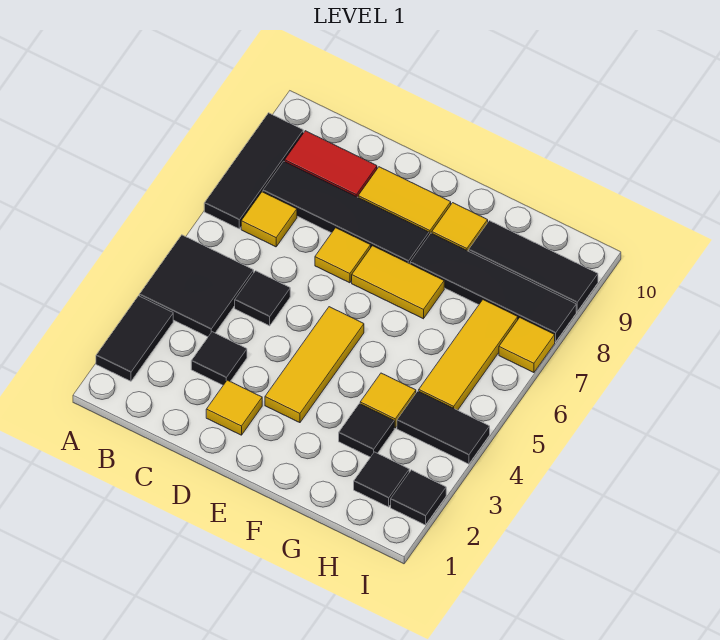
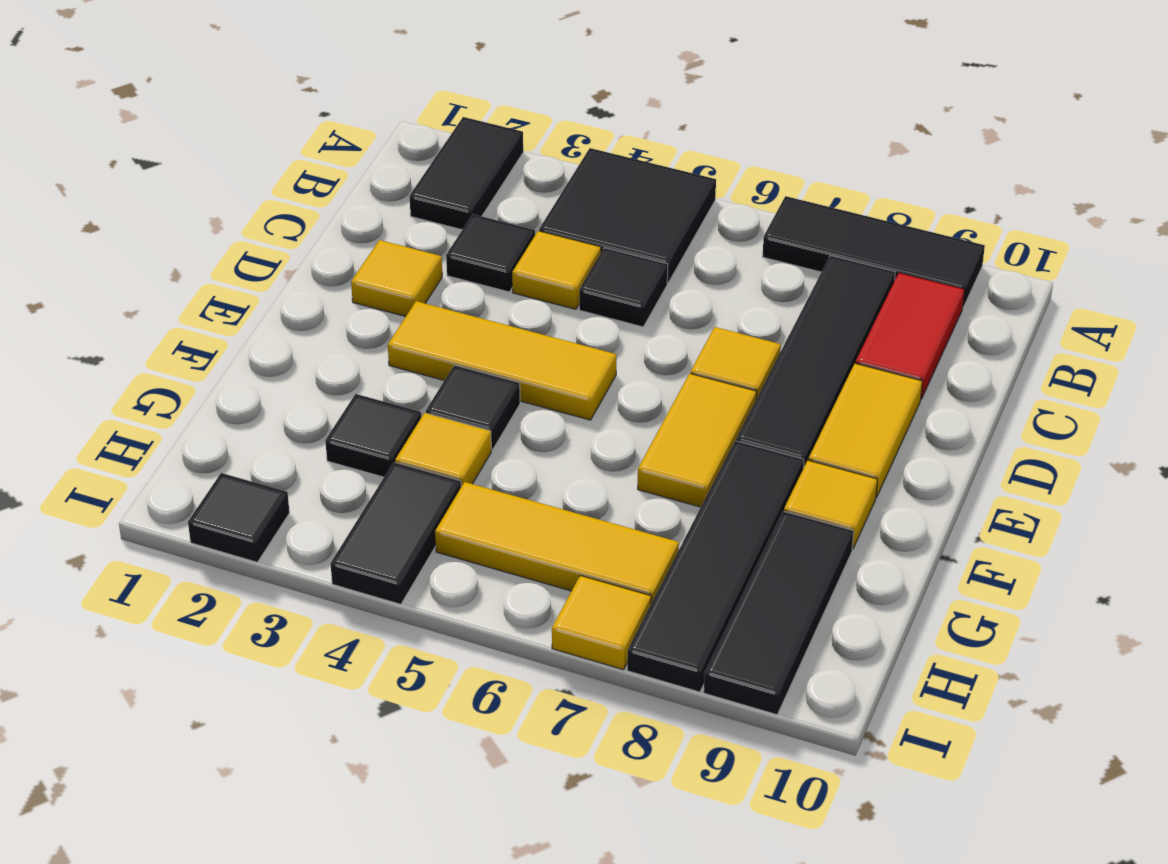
black tile A2:A3 level 1 -> black tile A2:B2 level 1
yellow tile B7 level 1 -> yellow tile C4 level 1
black tile H2 level 1 -> black tile F4 level 1

